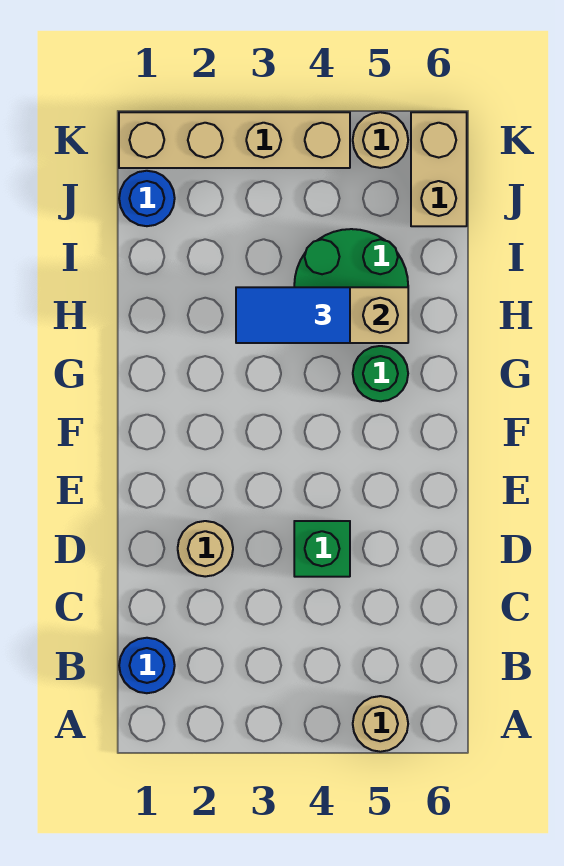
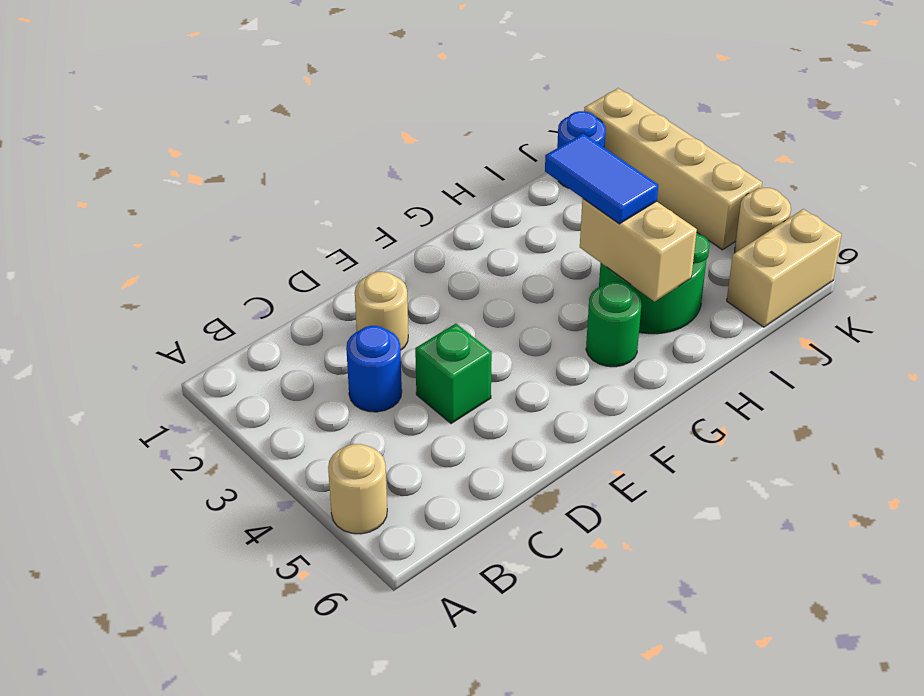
blue round brick B1 level 1 -> blue round brick C3 level 1

